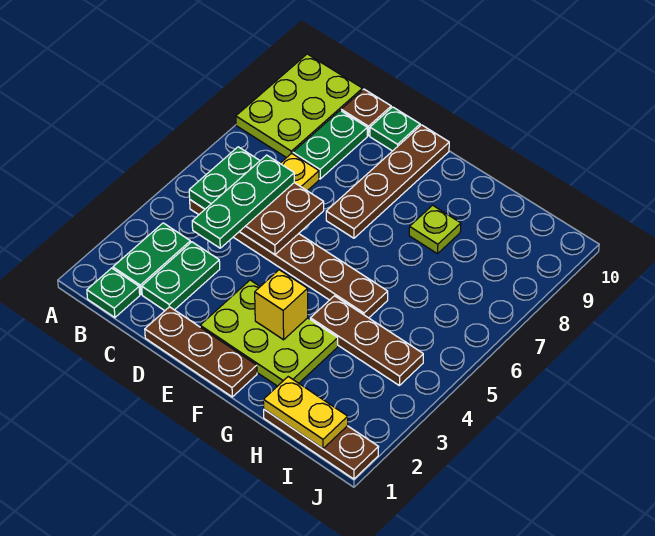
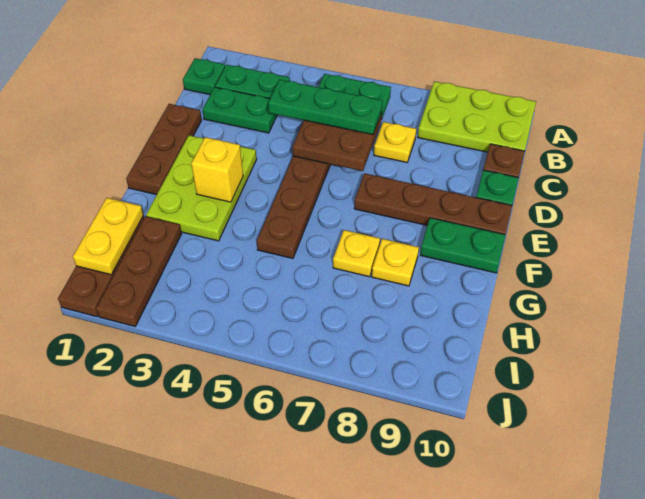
green plate C8:C9 level 1 -> green plate F9:F10 level 1
brown plate G4:I4 level 1 -> brown plate H2:J2 level 1
none -> yellow plate G7 level 1
lime plate G8 level 1 -> yellow plate G8 level 1

